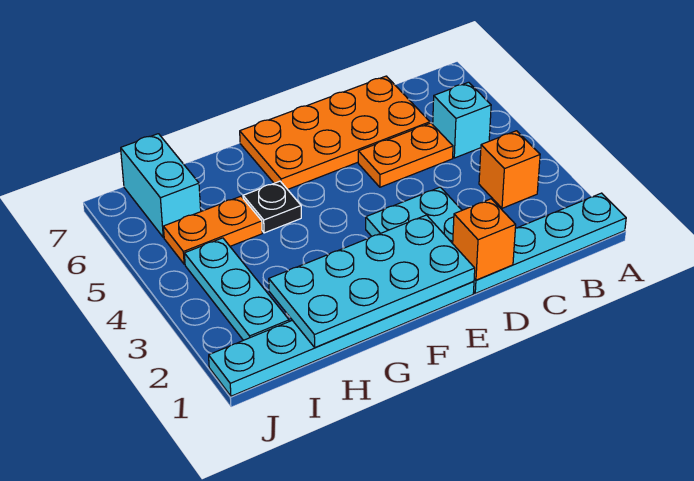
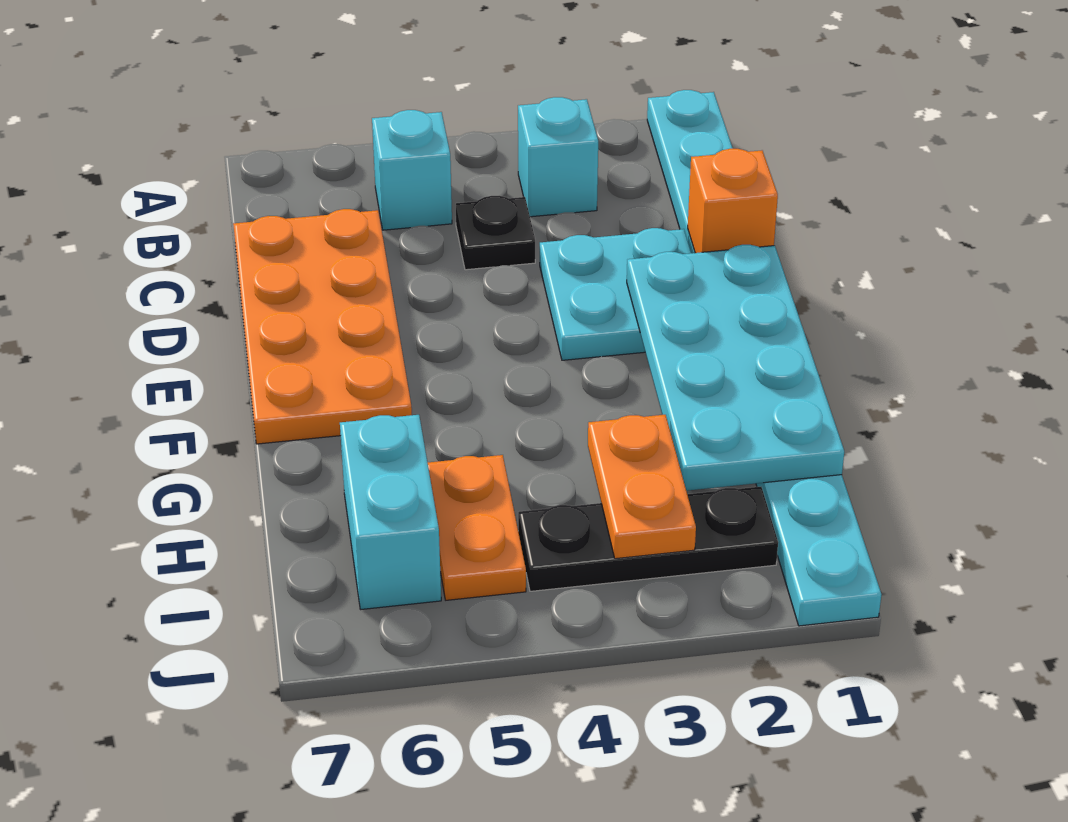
orange brick B3 level 1 -> cyan brick B3 level 1
orange plate C5:D5 level 1 -> orange plate H3:I3 level 2
black plate G5 level 1 -> black plate C4 level 1
cyan plate I2:I4 level 1 -> black plate I2:I4 level 1
cyan brick I6:I7 level 1 -> cyan brick H6:I6 level 1

